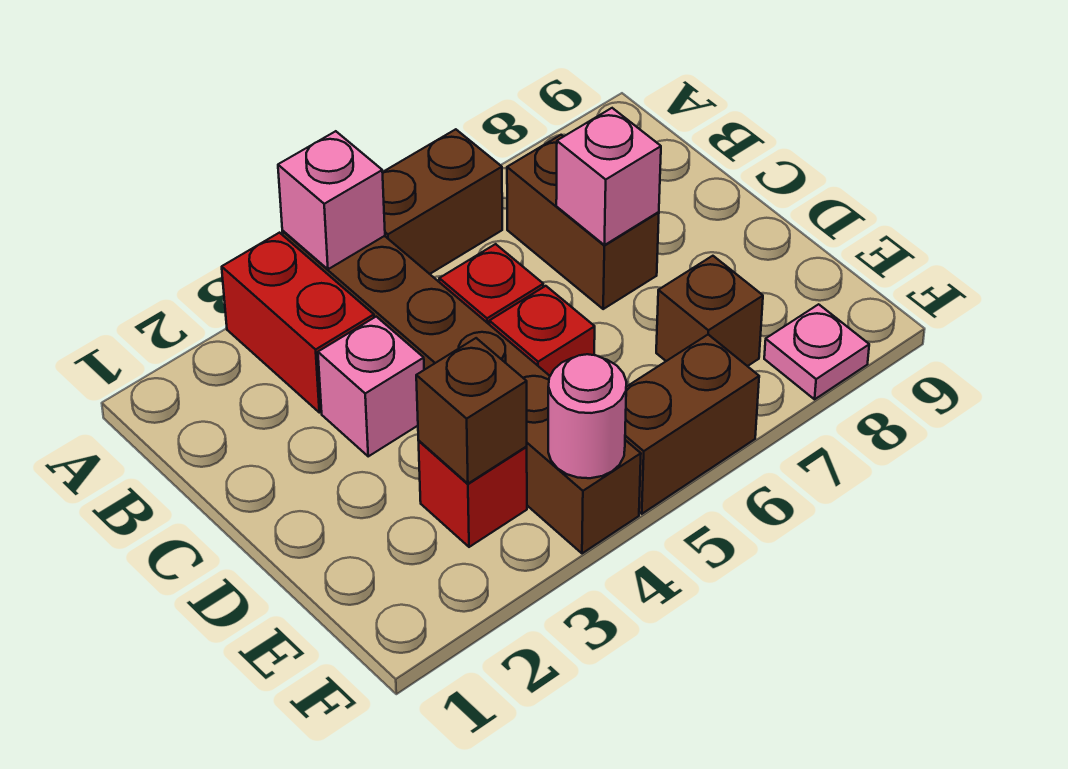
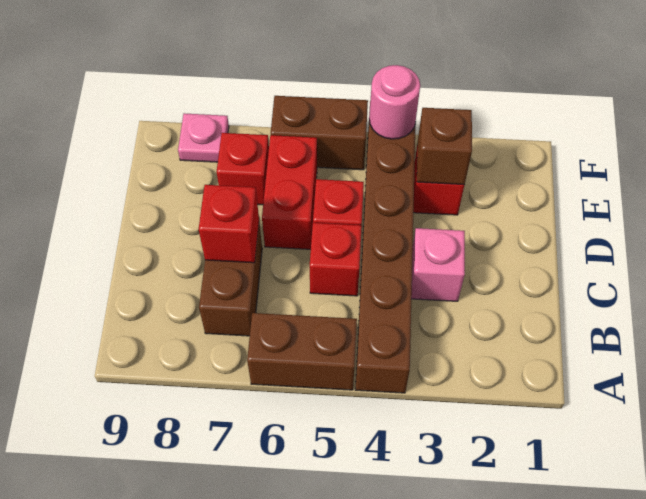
red brick A3:B3 level 1 -> red brick D6:E6 level 1
pink brick A4 level 2 -> none
pink brick C7 level 2 -> red brick C7 level 2
brown brick E7 level 1 -> red brick E7 level 1

